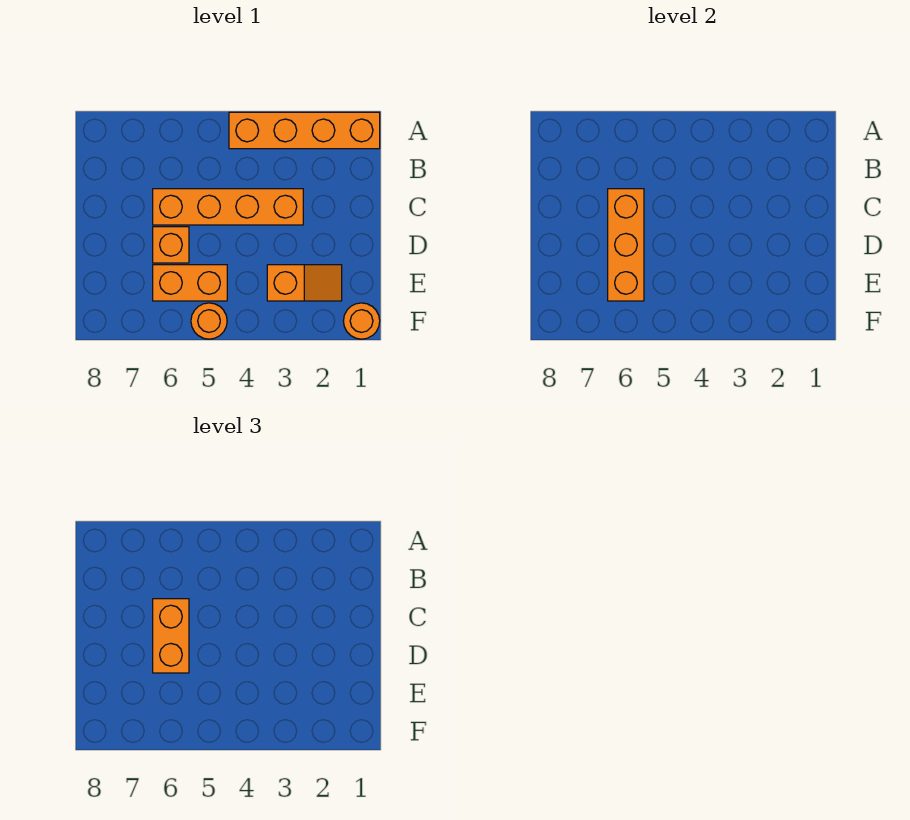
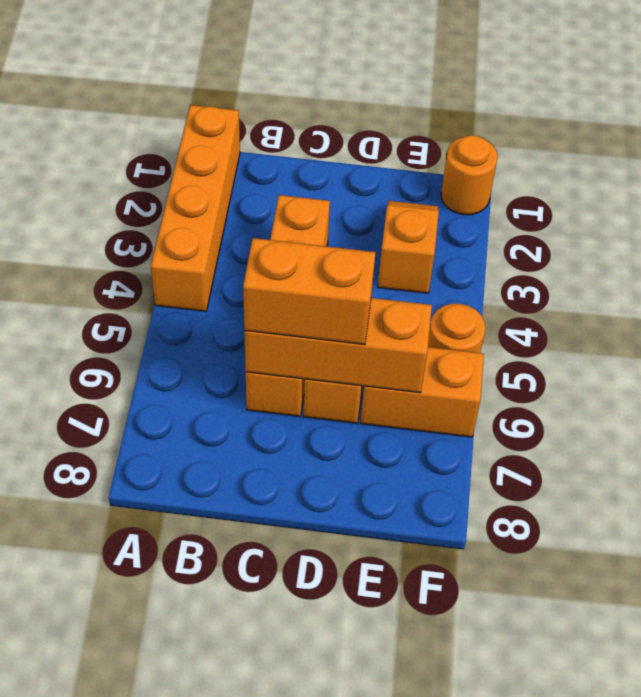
orange brick E5:E6 level 1 -> orange brick E6:F6 level 1

